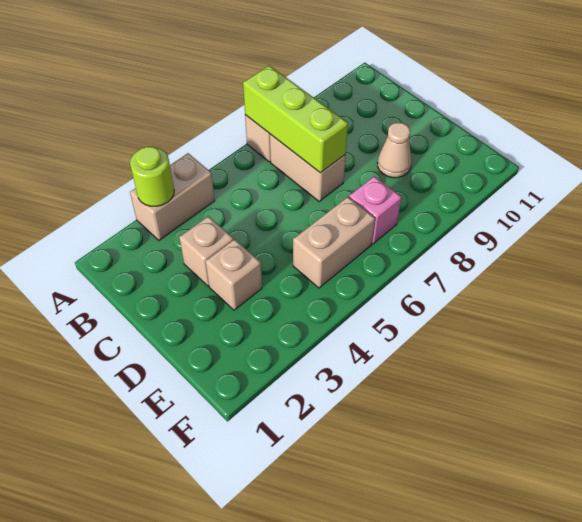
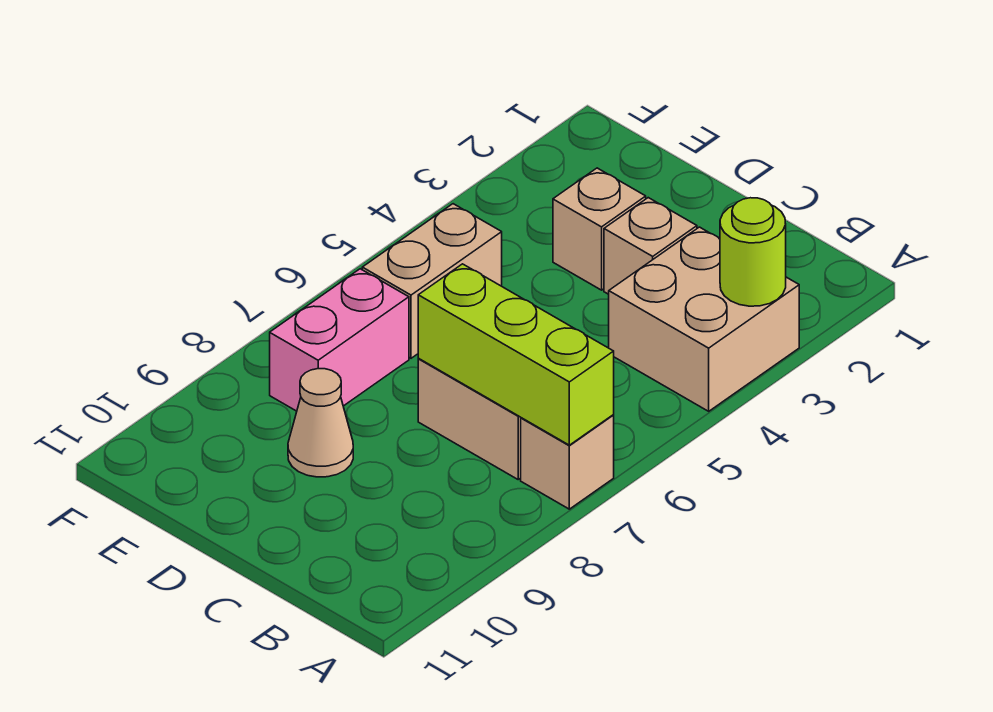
tan brick A3:A4 level 1 -> tan brick A3:B4 level 1
pink brick E7 level 1 -> pink brick E7:E8 level 1

